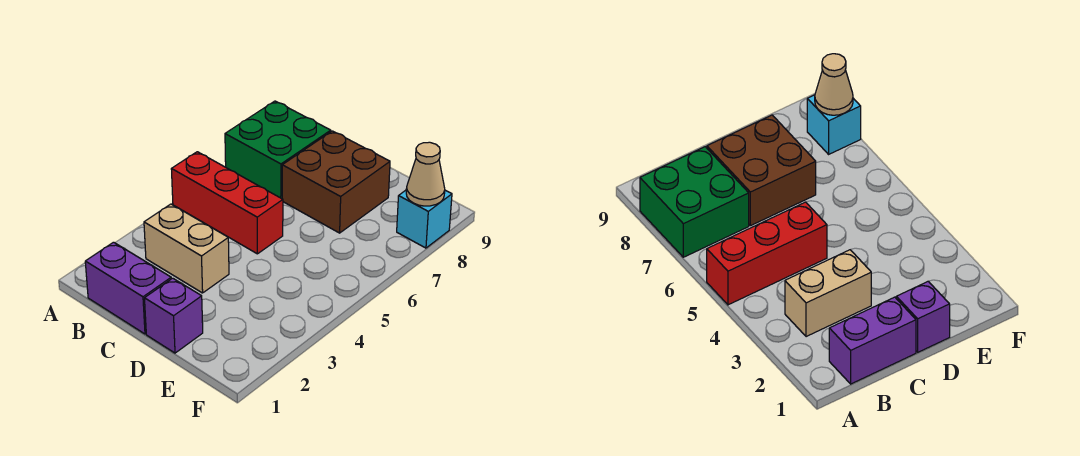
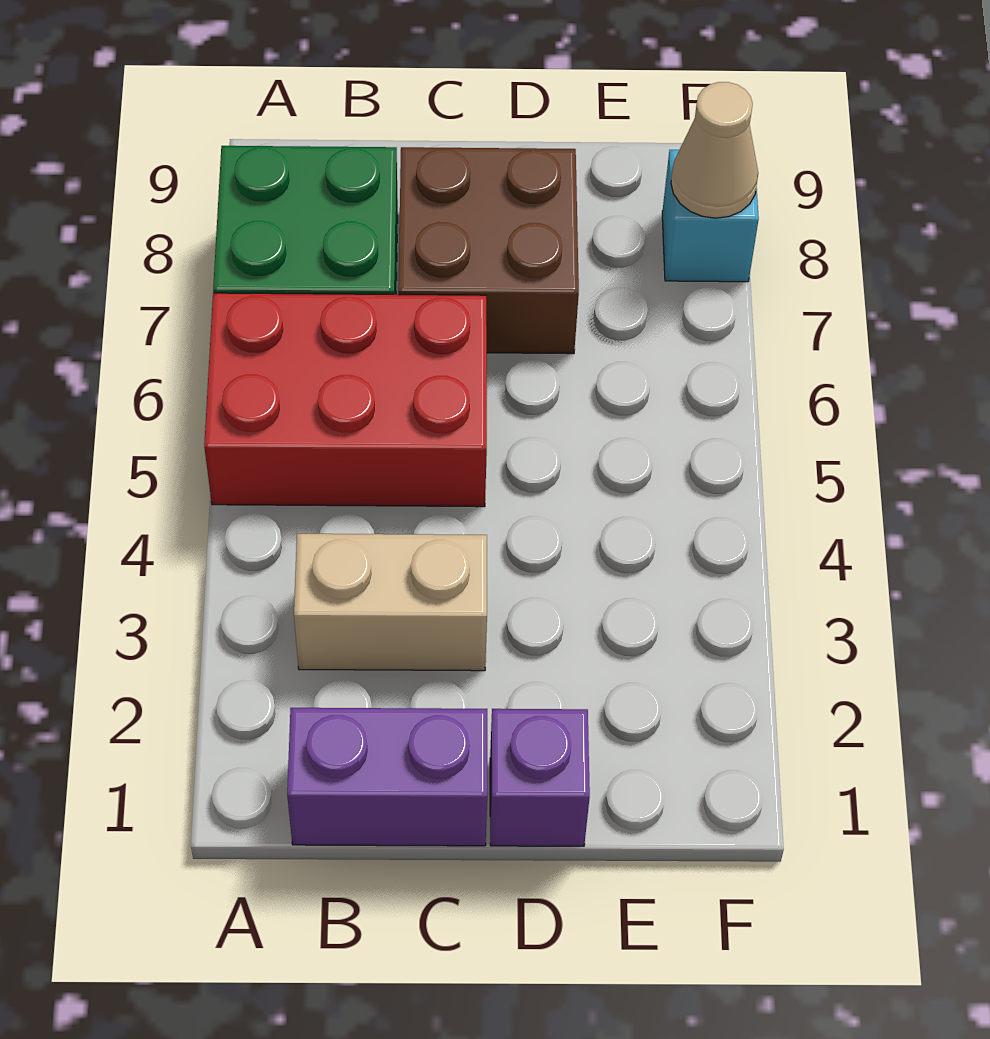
red brick A5:C5 level 1 -> red brick A5:C6 level 1

